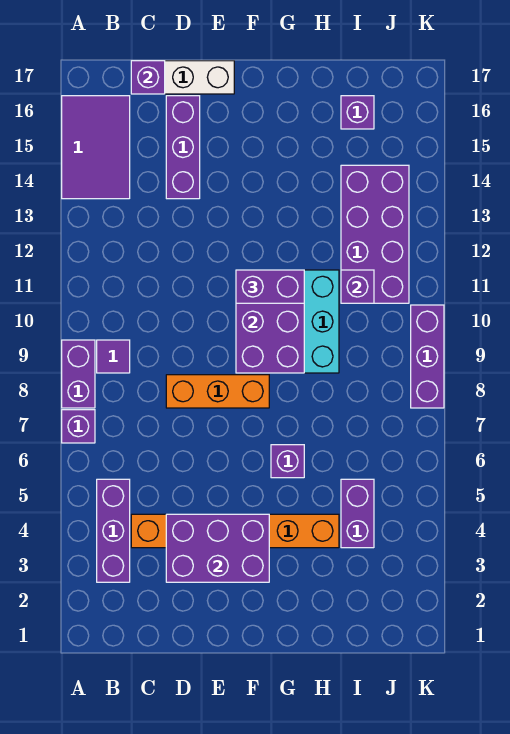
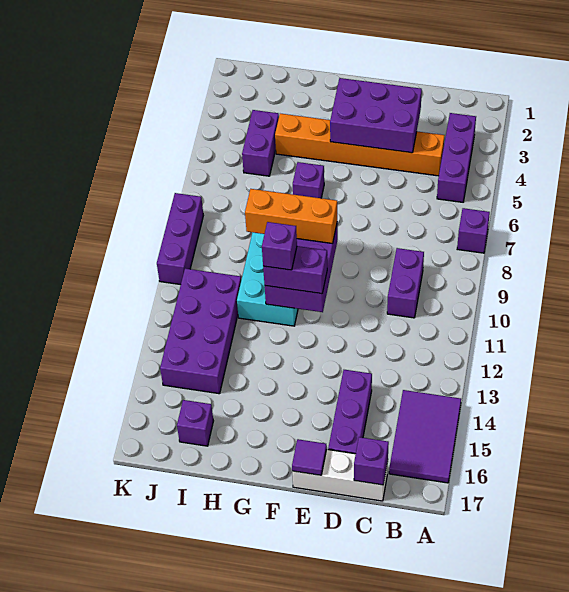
purple brick A8:A9 level 1 -> purple brick C9:C10 level 1
purple tile B9 level 1 -> purple tile E17 level 2
orange brick D8:F8 level 1 -> orange brick F9:H9 level 3
purple brick I11 level 2 -> purple brick G11 level 4

